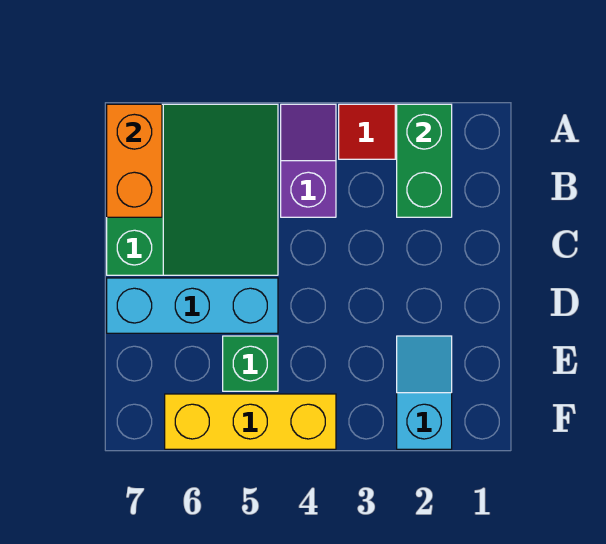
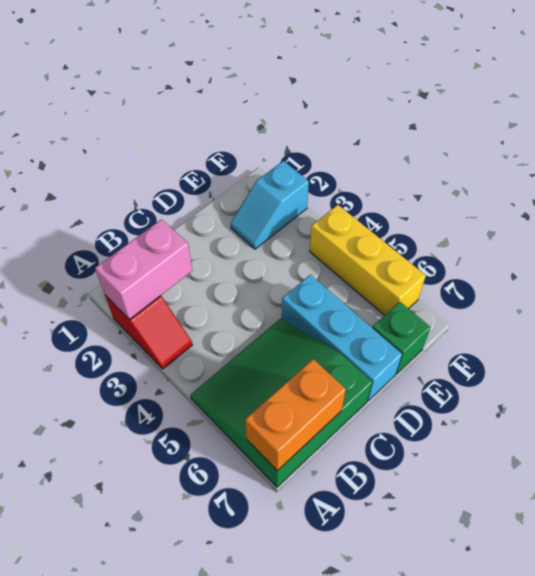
green brick A2:B2 level 2 -> pink brick A2:B2 level 2
purple slope A4:B4 level 1 top B -> none
green brick E5 level 1 -> green brick E7 level 1

